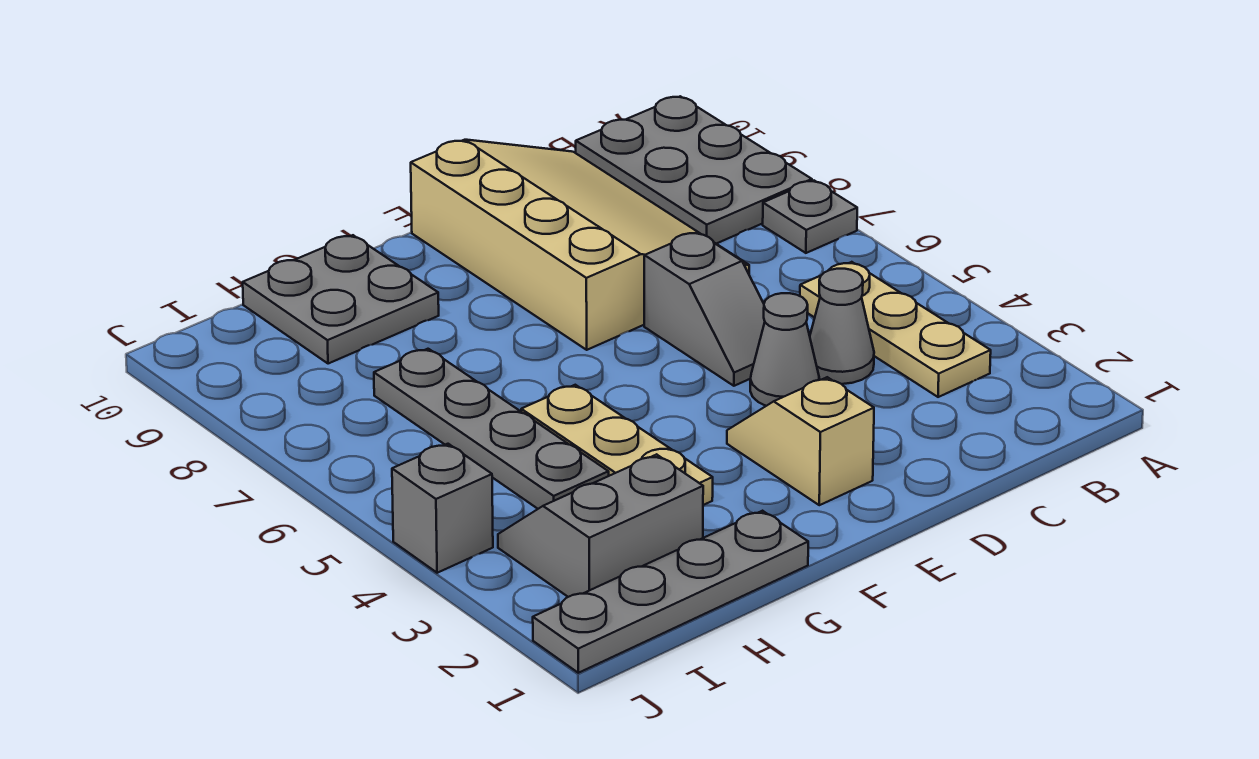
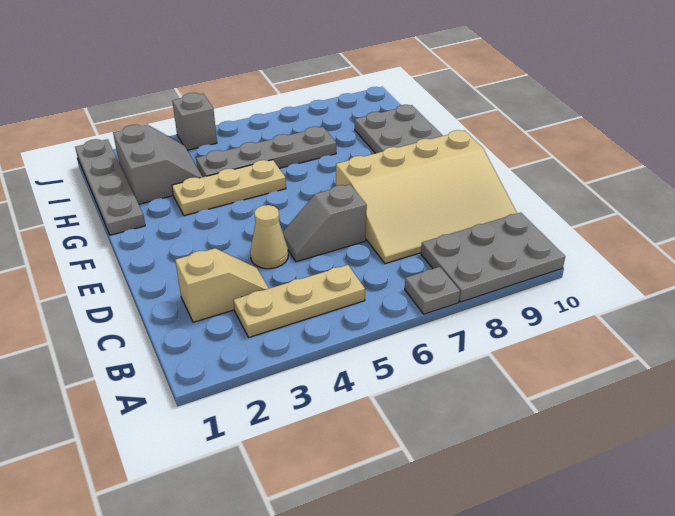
grey cone C4 level 1 -> none
grey cone D4 level 1 -> tan cone D4 level 1
tan slope E2:E3 level 1 top 2 -> tan slope C2:C3 level 1 top 2

